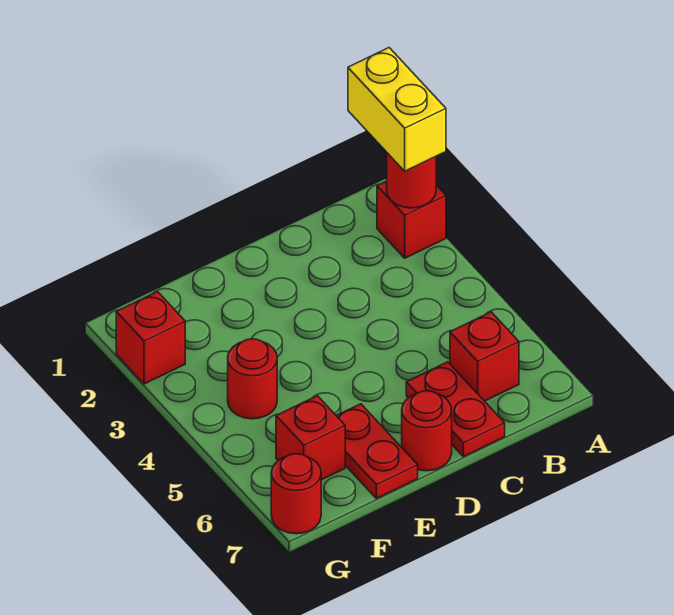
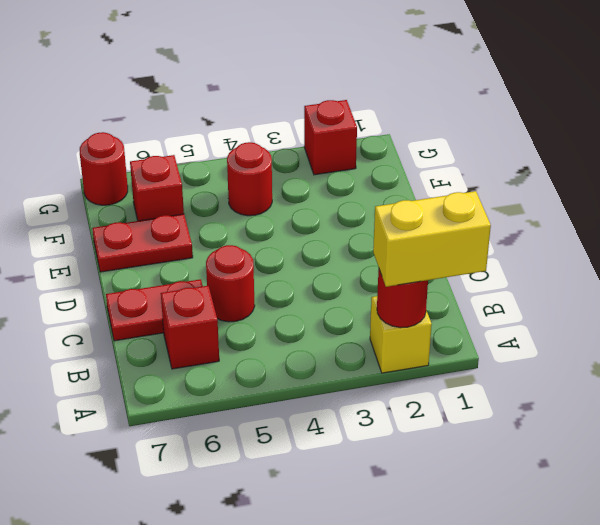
red brick A2 level 1 -> yellow brick A2 level 1
red round brick D7 level 1 -> red round brick C5 level 1

